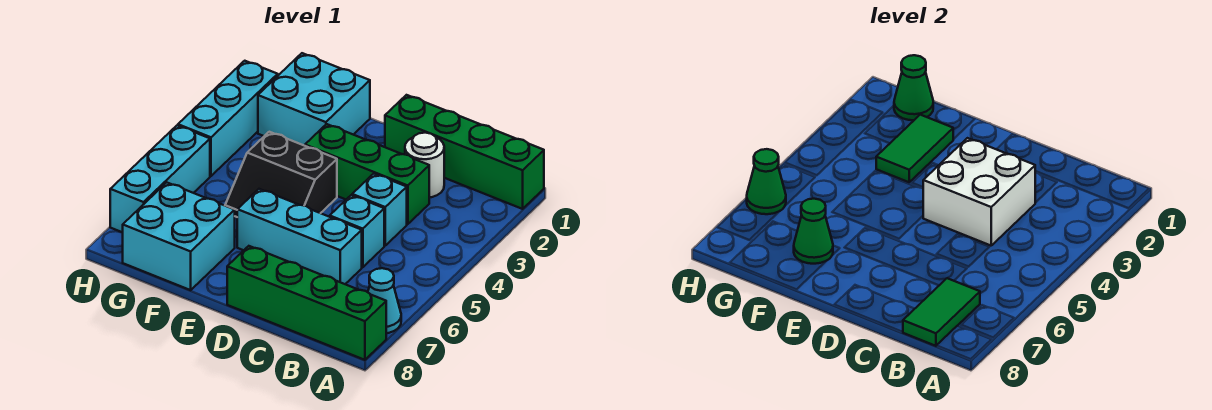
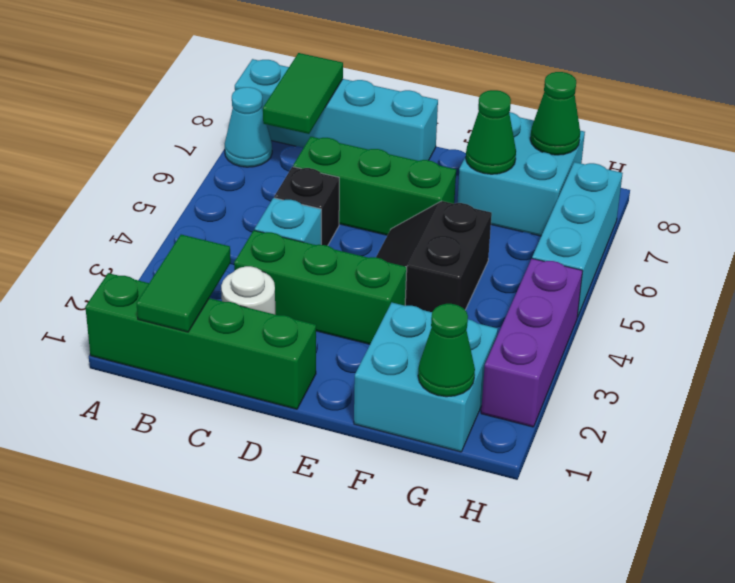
green brick A8:D8 level 1 -> cyan brick A8:D8 level 1
white brick C3:D4 level 2 -> none
cyan brick C5 level 1 -> black brick C5 level 1
cyan brick C6:E6 level 1 -> green brick C6:E6 level 1
black slope E4:F5 level 1 top 4 -> black slope E4:F5 level 1 top F
green tile F2:F3 level 2 -> green tile B1:B2 level 2
cyan brick H2:H4 level 1 -> purple brick H2:H4 level 1
green cone H6 level 2 -> green cone G8 level 2

